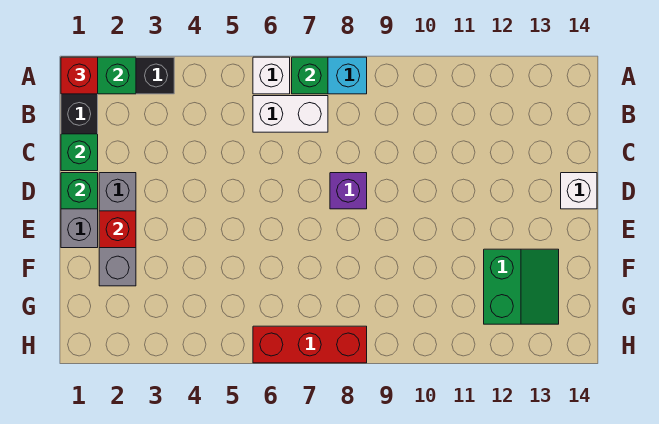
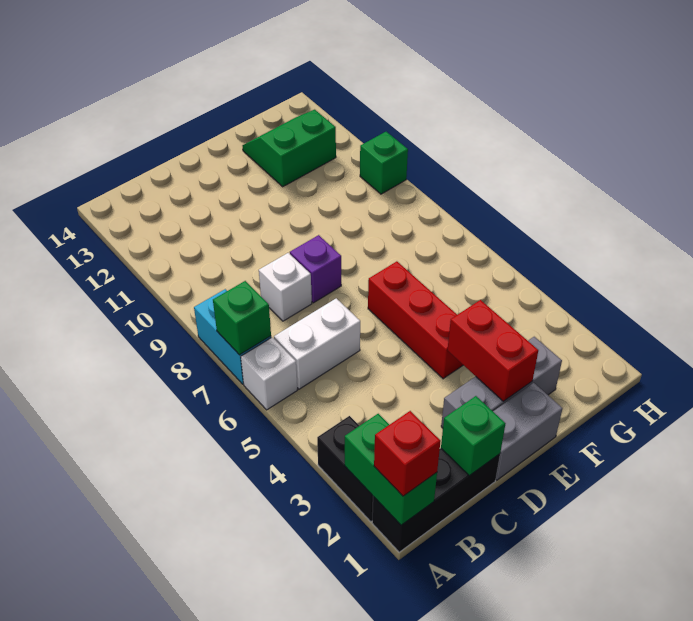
white brick B6:B7 level 1 -> white brick B6:C6 level 1
green brick D1 level 2 -> green brick H10 level 1
white brick D14 level 1 -> white brick C8 level 1
red brick E2 level 2 -> red brick E2:E3 level 2
red brick H6:H8 level 1 -> red brick E4:E6 level 1

